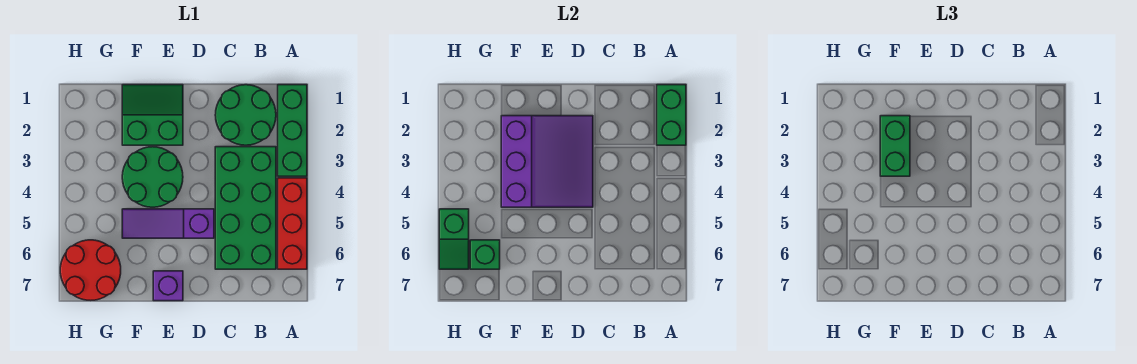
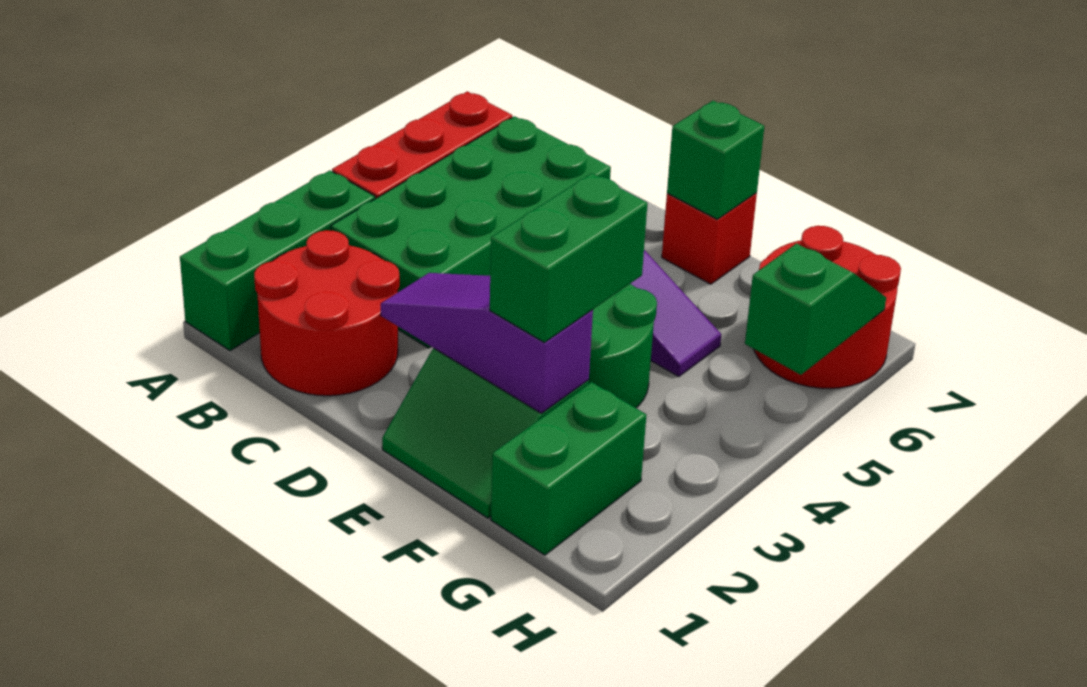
green brick A1:A2 level 2 -> green brick G1:G2 level 1
green round brick B1:C2 level 1 -> red round brick B1:C2 level 1
purple slope D2:F4 level 2 top F -> purple slope D2:F2 level 2 top F
purple brick E7 level 1 -> red brick E7 level 1
green brick G6 level 2 -> green brick E7 level 2

